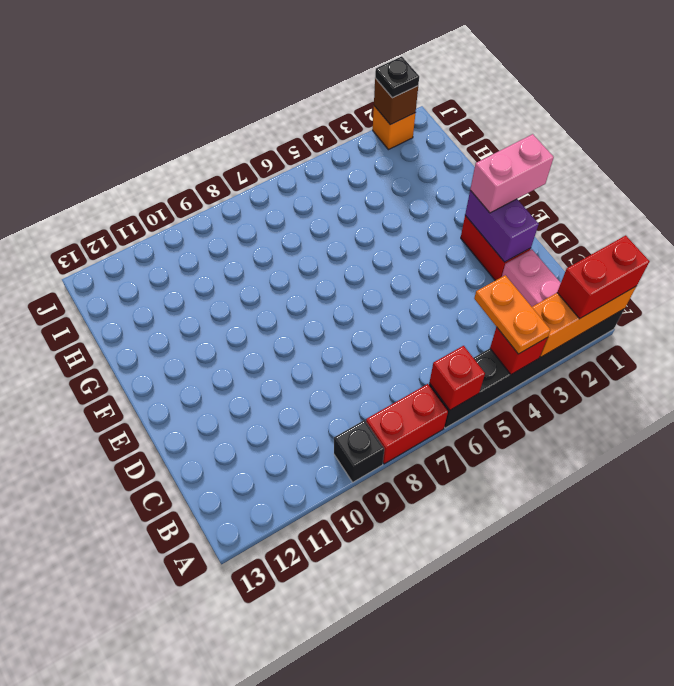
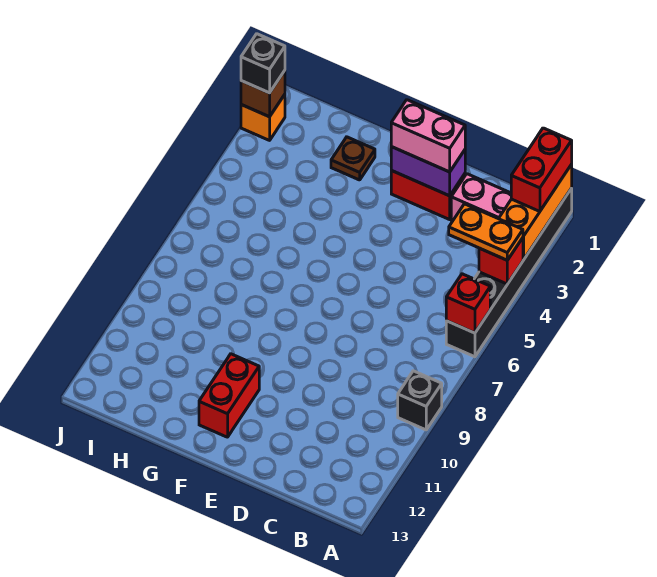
red brick A7:A8 level 1 -> red brick F11:F12 level 1
pink brick E1:E2 level 3 -> pink brick D2:E2 level 3
none -> brown plate G2 level 1
black plate J2 level 3 -> black brick J2 level 3

